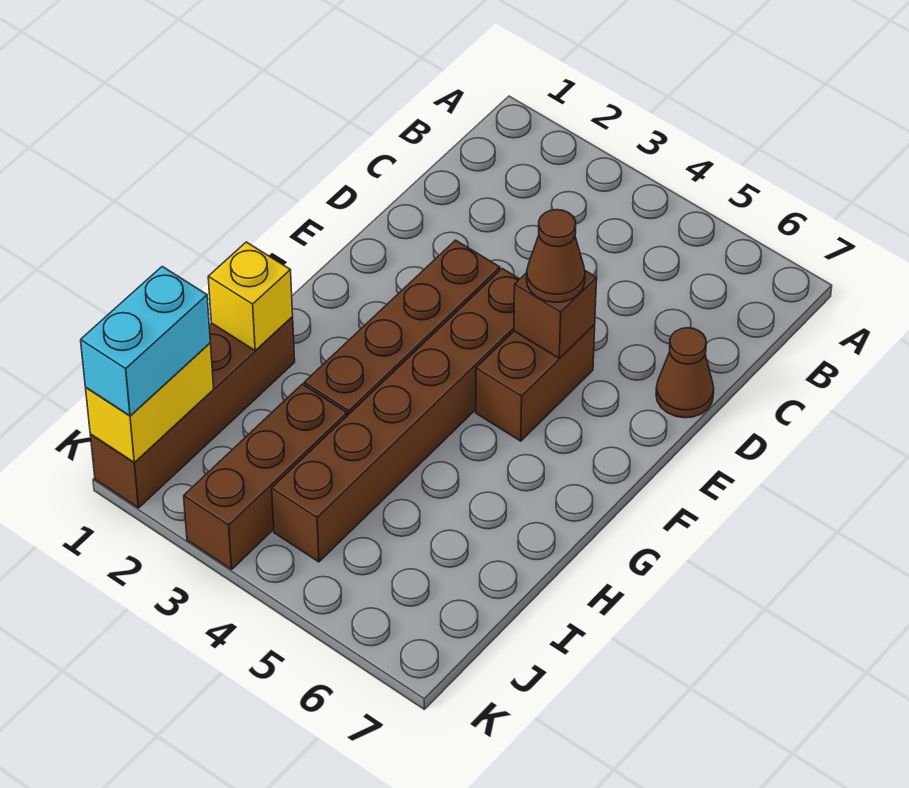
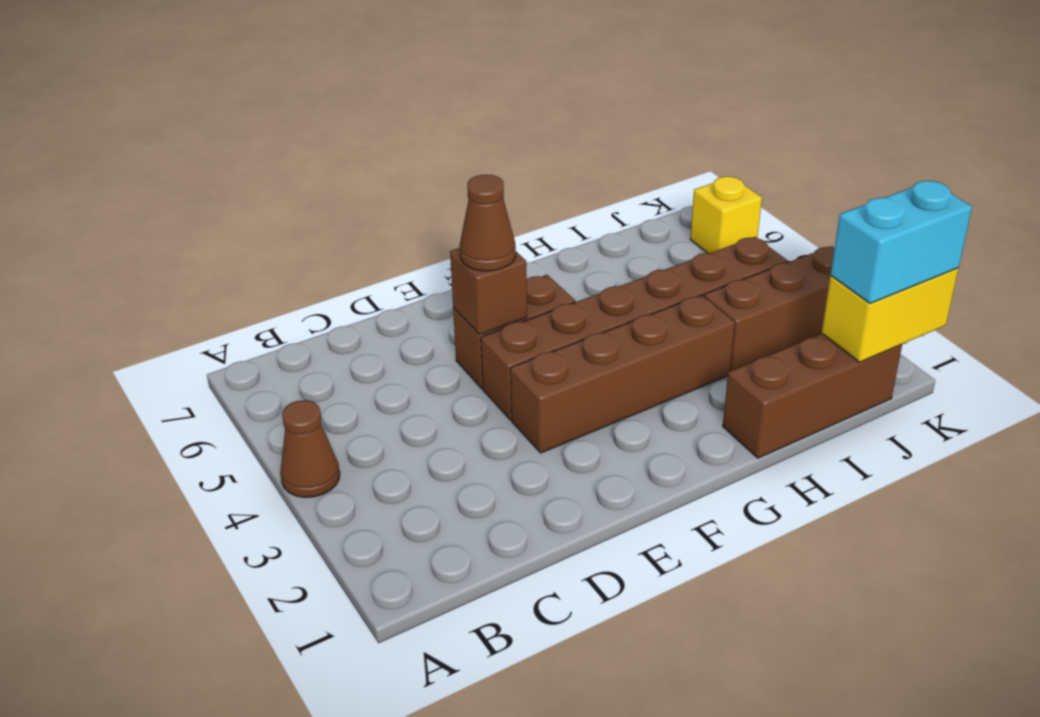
brown cone D7 level 1 -> brown cone A4 level 1
brown brick H1:K1 level 1 -> brown brick H1:J1 level 1
yellow brick H1 level 2 -> yellow brick K6 level 1

